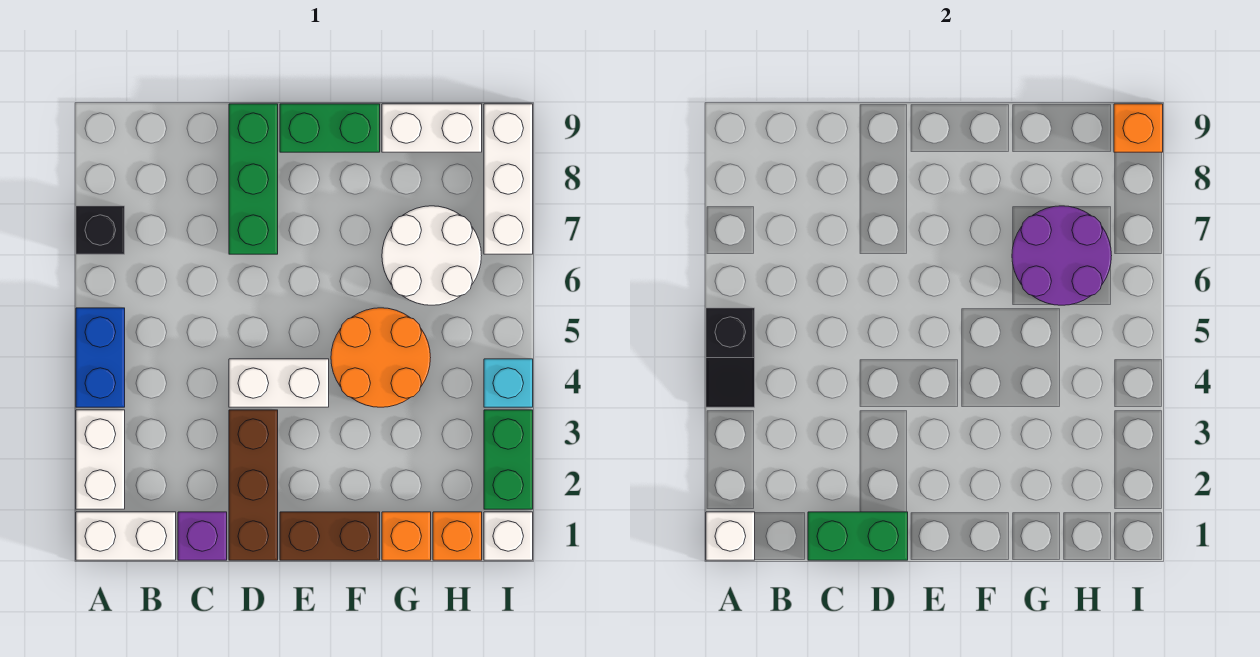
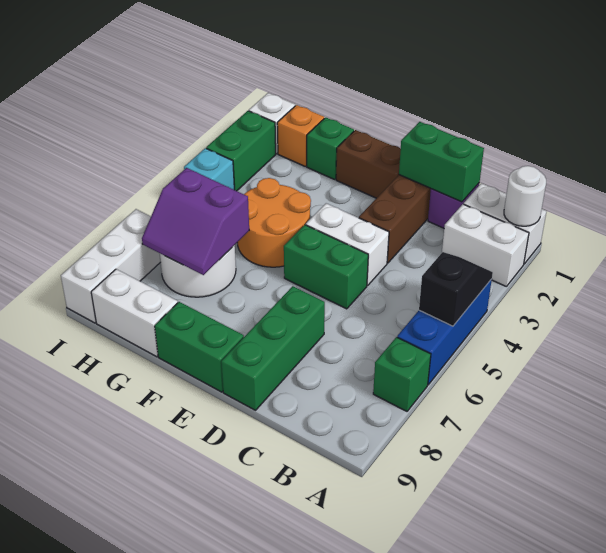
white brick A1 level 2 -> white round brick A1 level 2
white brick A2:A3 level 1 -> white brick A2:B2 level 1
blue brick A4:A5 level 1 -> blue brick A4:A6 level 1
black brick A7 level 1 -> green brick A7 level 1
none -> green brick D5:E5 level 1
orange brick G1 level 1 -> green brick G1 level 1
purple round brick G6:H7 level 2 -> purple slope G6:H7 level 2 top 6
orange brick I9 level 2 -> none

